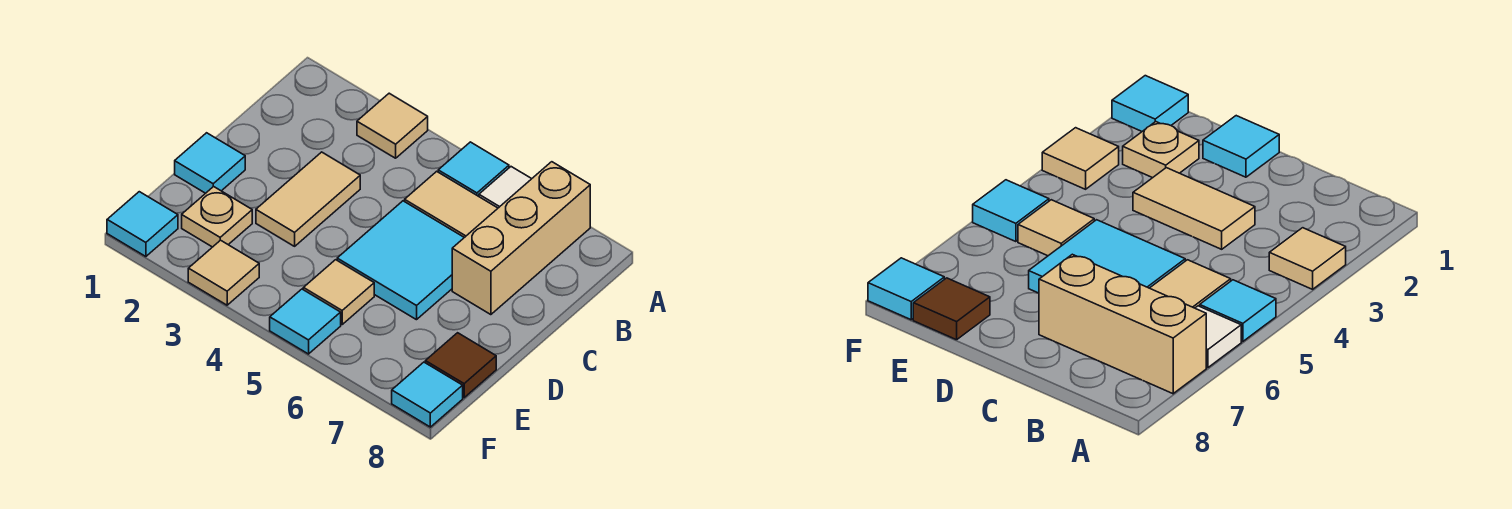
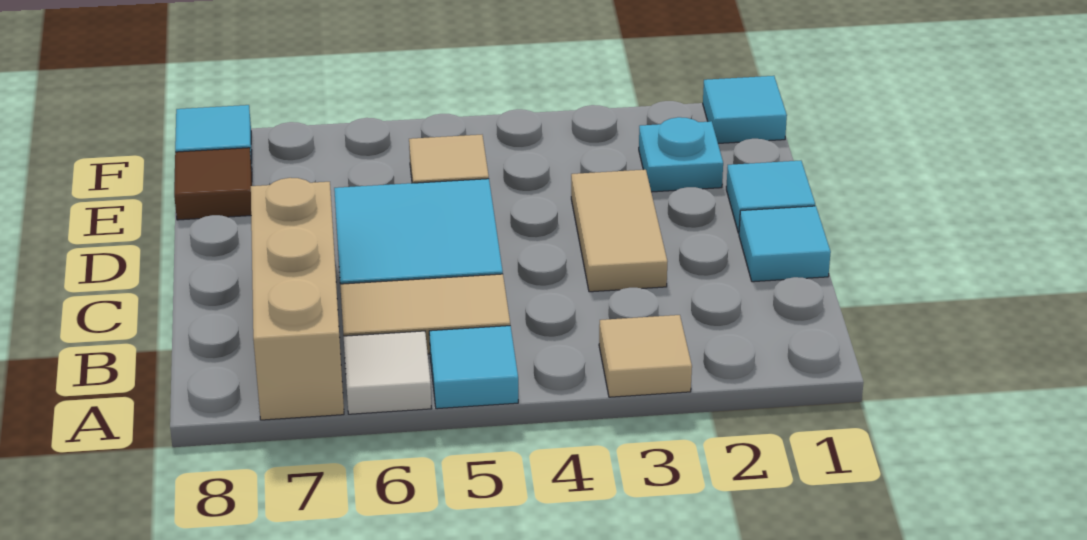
tan plate E2 level 1 -> cyan plate E2 level 1
tan tile F3 level 1 -> none
cyan tile F5 level 1 -> cyan tile C1 level 1

